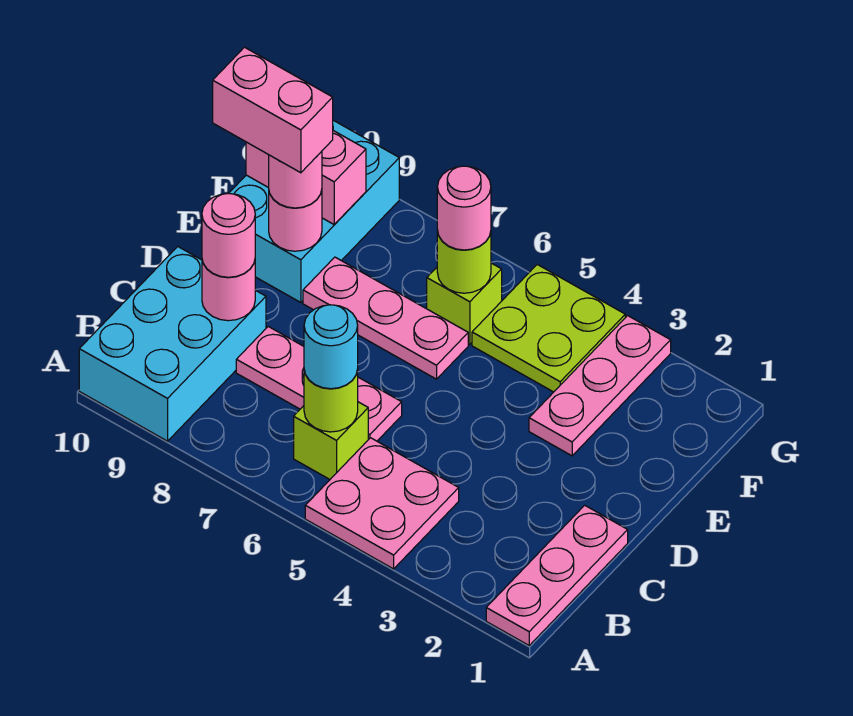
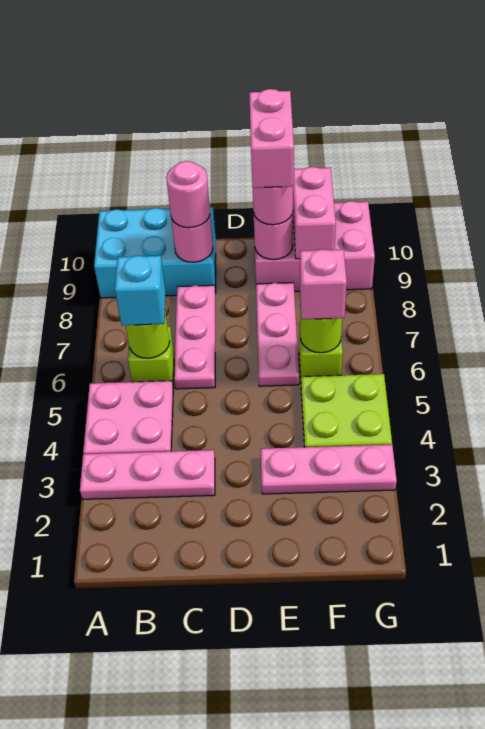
pink plate A1:C1 level 1 -> pink plate A3:C3 level 1
cyan round brick B6 level 3 -> cyan brick B6 level 3
cyan brick E9:G10 level 1 -> pink brick E9:G10 level 1
pink round brick F6 level 3 -> pink brick F6 level 3

